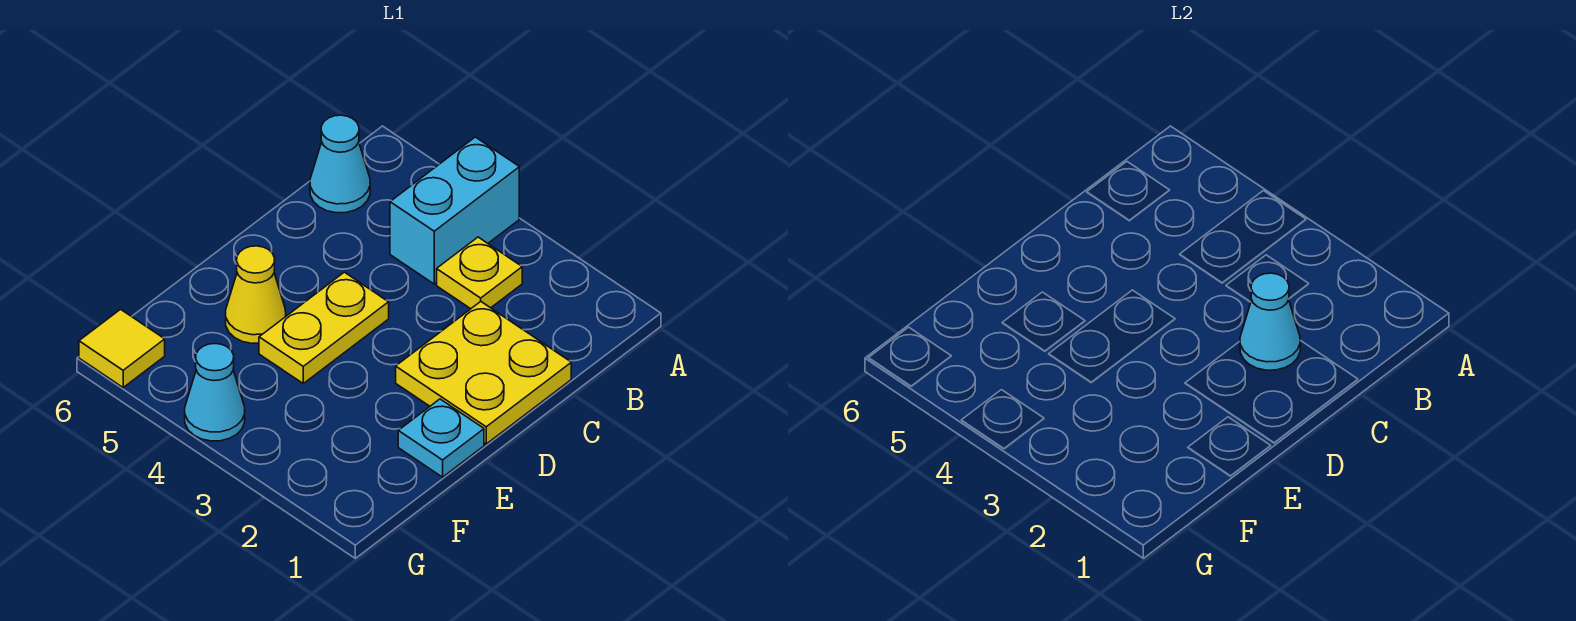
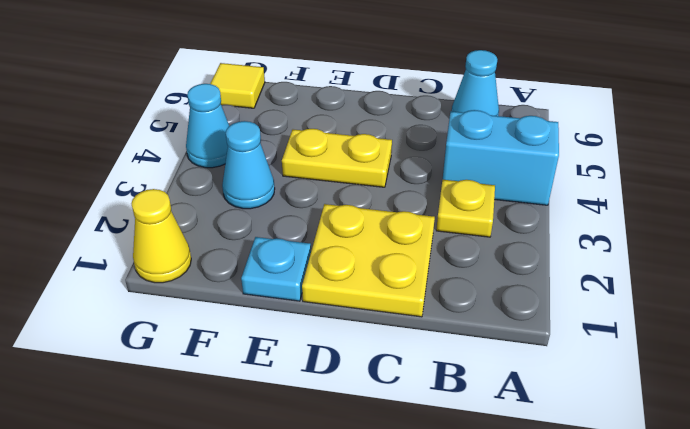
cyan cone C2 level 2 -> cyan cone F3 level 1
yellow cone E5 level 1 -> yellow cone G1 level 1

